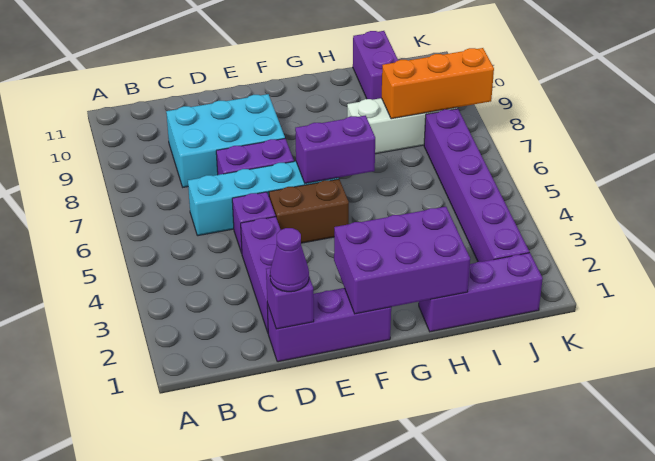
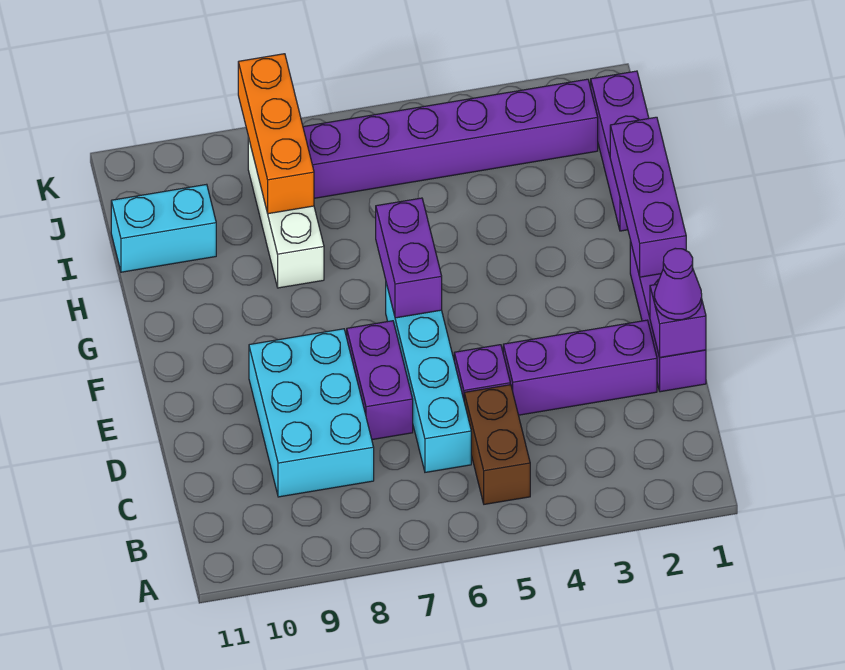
brown brick E5:F5 level 1 -> brown brick B5:C5 level 1
purple brick F1:H2 level 2 -> purple brick F1:H1 level 2
purple brick I10:I11 level 1 -> cyan brick I10:I11 level 1

